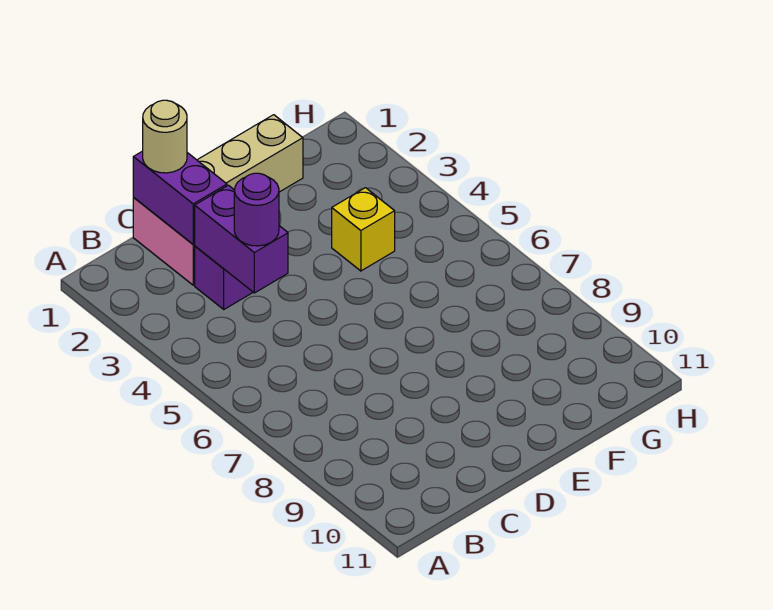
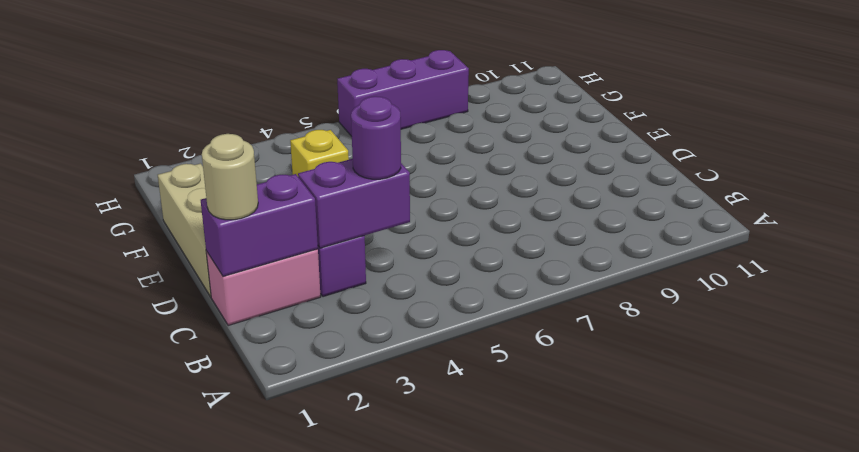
none -> purple brick H6:H8 level 1

